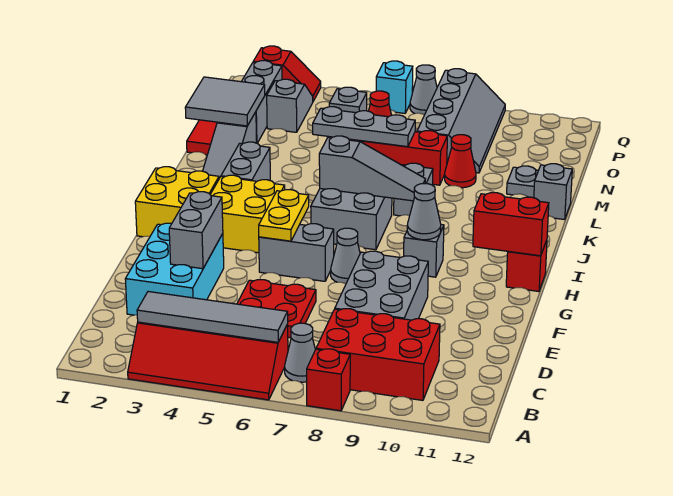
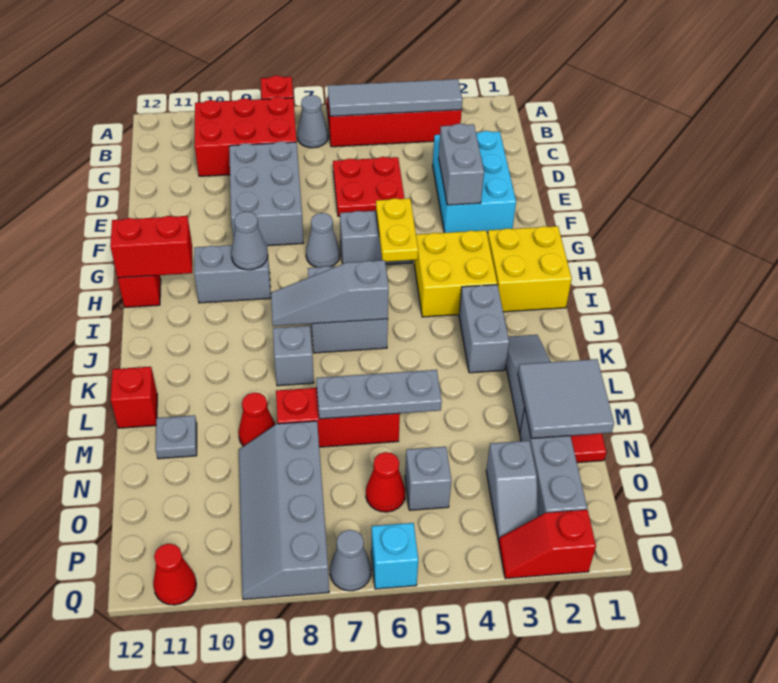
grey brick H9 level 1 -> grey brick H9:H10 level 1
grey brick L12 level 1 -> red brick L12 level 1
none -> red cone Q11 level 1

